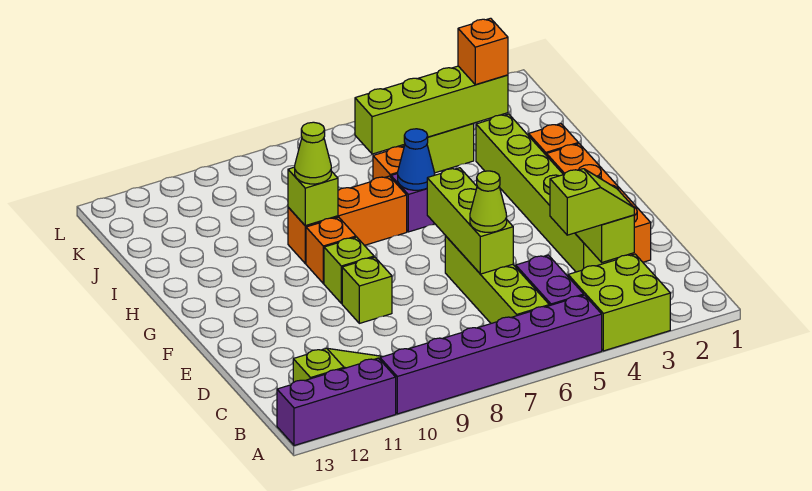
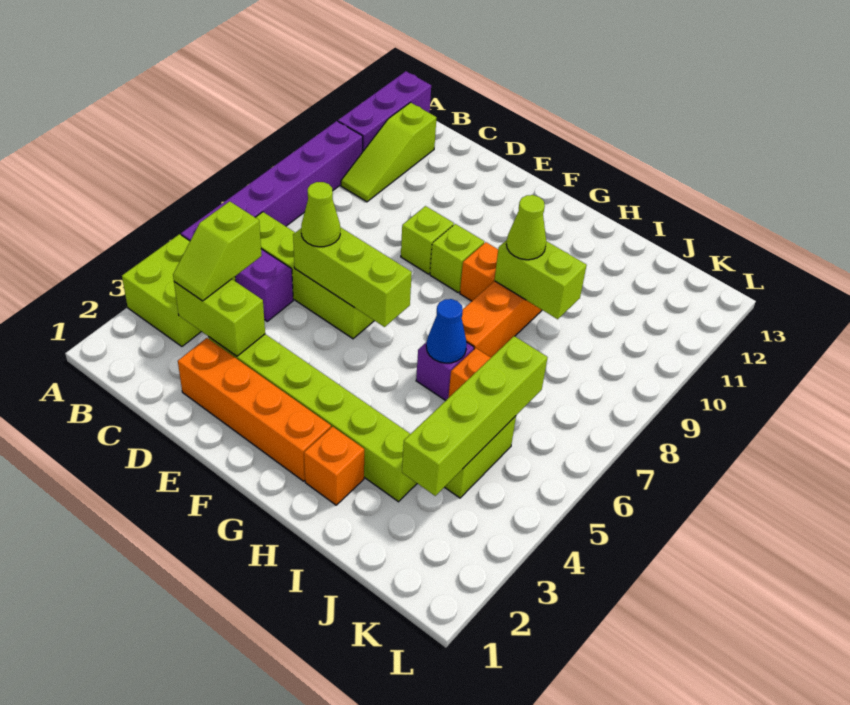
lime brick H9 level 2 -> lime brick H9:I9 level 2
orange brick J3 level 3 -> none

